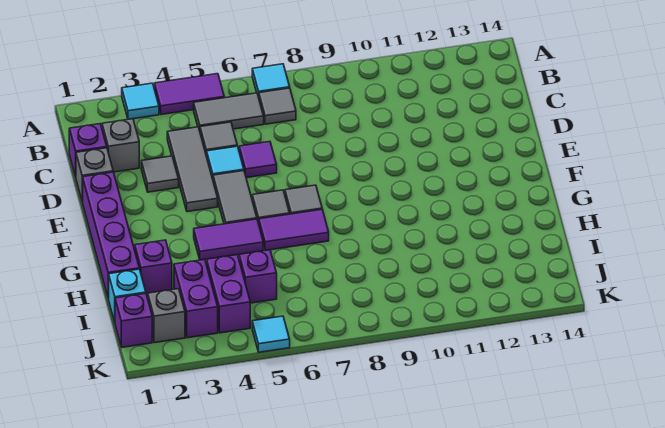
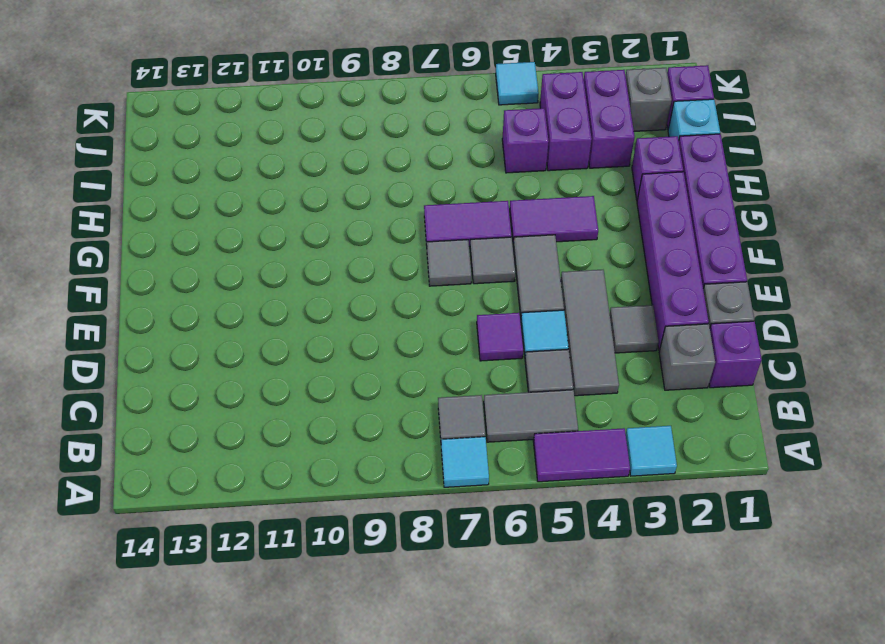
none -> purple brick D2:G2 level 1

